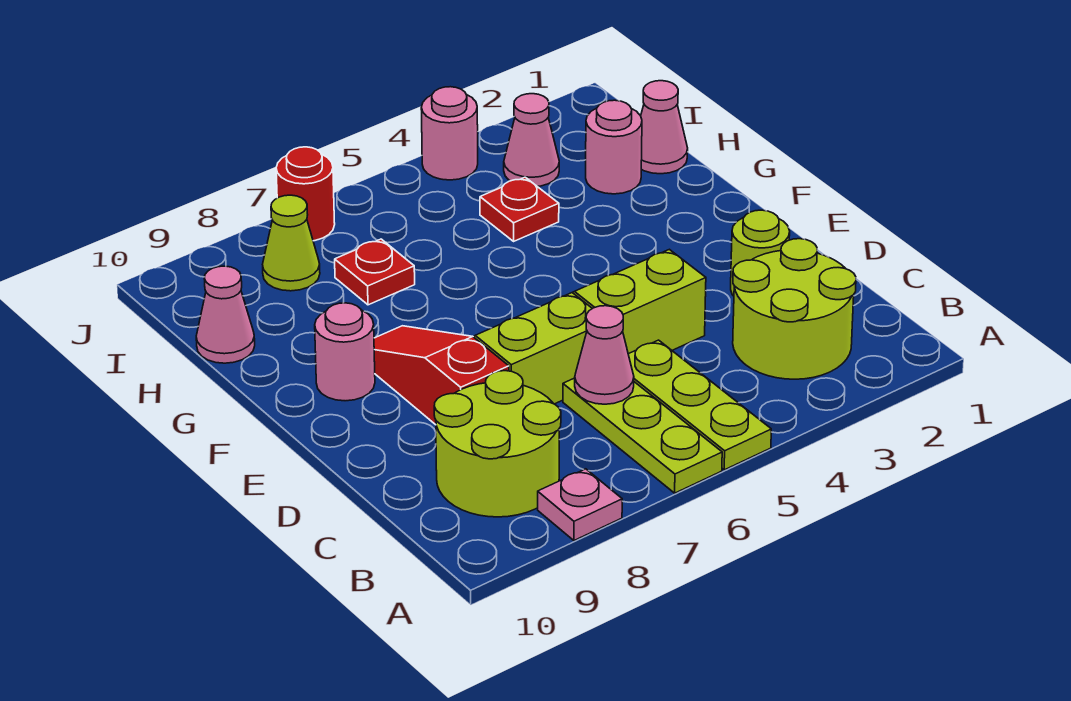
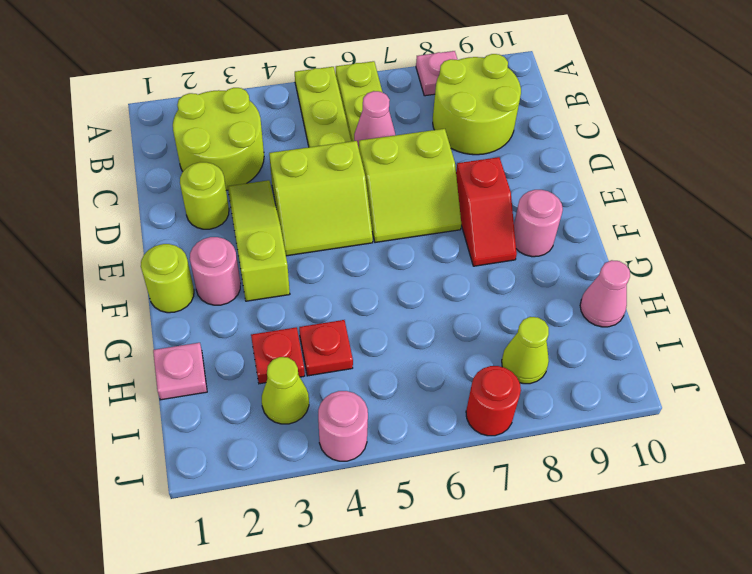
none -> lime slope D3:F3 level 1 top F
red slope D8:F8 level 1 top D -> red slope E8:F8 level 1 top E
none -> lime round brick F1 level 1
pink cone H1 level 1 -> pink plate H1 level 1
pink round brick H2 level 1 -> pink round brick F2 level 1
red plate H7 level 1 -> red plate H3 level 1
pink cone I3 level 1 -> lime cone I3 level 1

